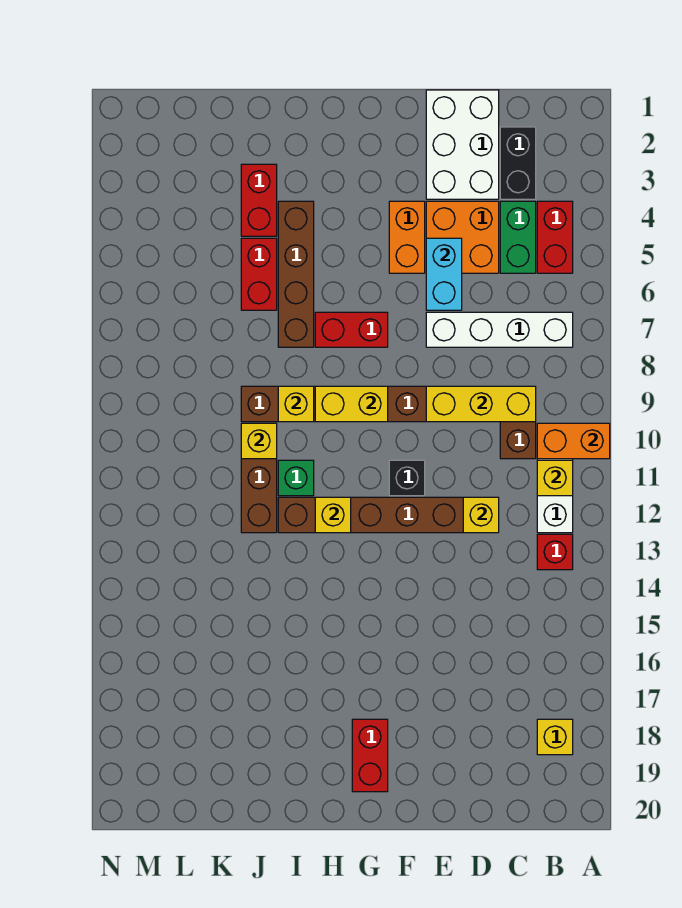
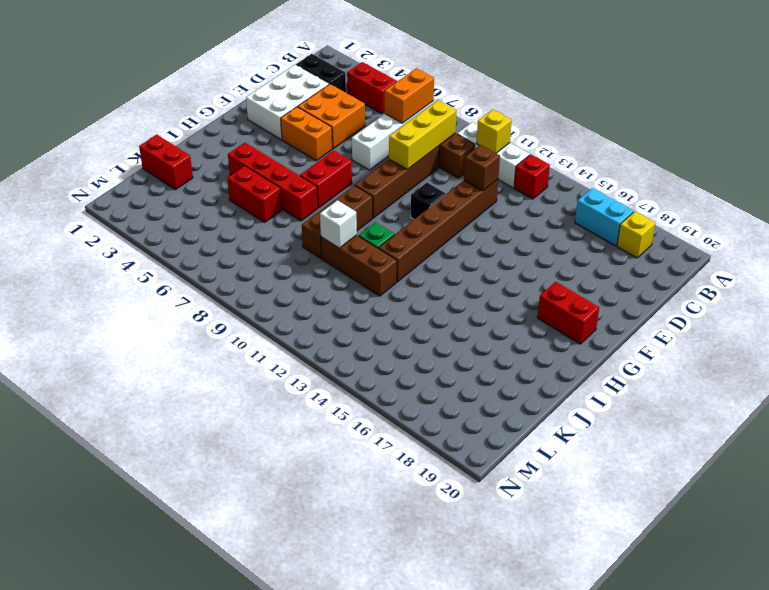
orange brick A10:B10 level 2 -> orange brick B7:C7 level 2
green brick C4:C5 level 1 -> none
white brick D1:E3 level 1 -> white brick D2:F3 level 1
yellow brick D12 level 2 -> brown brick D12 level 2
cyan brick E5:E6 level 2 -> cyan brick B16:B17 level 1
yellow brick G9:H9 level 2 -> none
yellow brick H12 level 2 -> none
brown brick I4:I7 level 1 -> red brick I4:I7 level 1
yellow brick I9 level 2 -> none
red brick J3:J4 level 1 -> red brick K1:K2 level 1
yellow brick J10 level 2 -> white brick J10 level 2

